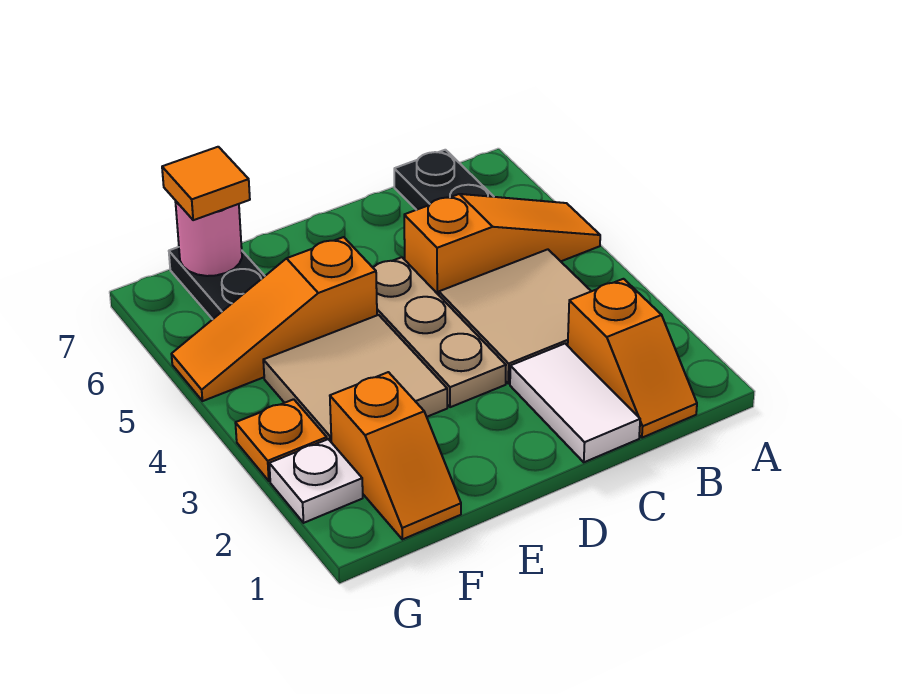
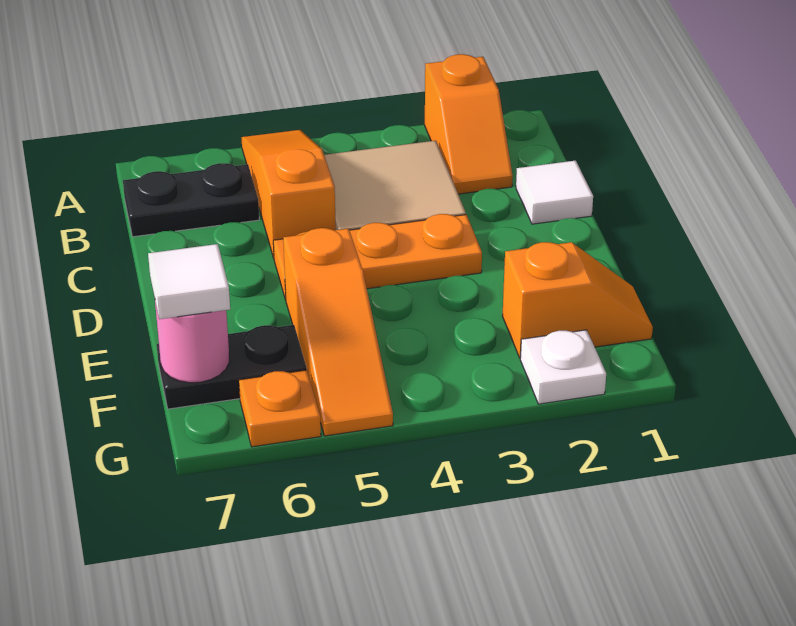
orange slope B1:B2 level 1 top 2 -> orange slope A2:B2 level 1 top A
white tile C1:C2 level 1 -> white tile C1 level 1
tan plate D3:D5 level 1 -> orange plate D3:D5 level 1
tan tile E3:F4 level 1 -> none
orange tile F7 level 3 -> white tile F7 level 3
orange plate G3 level 1 -> orange plate G6 level 1

